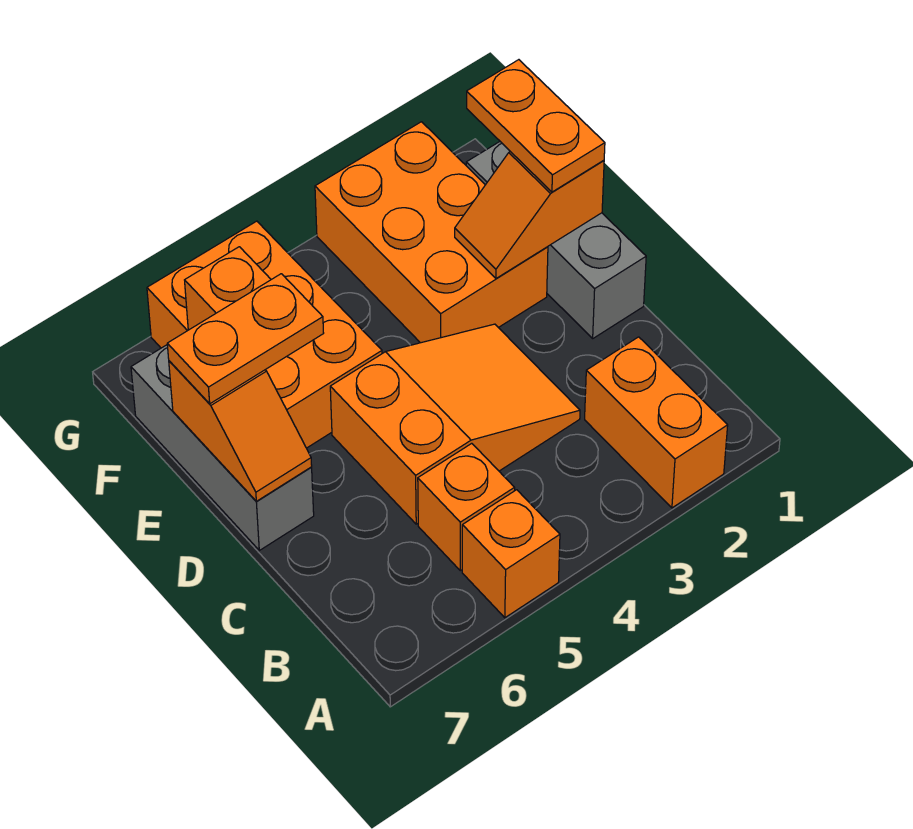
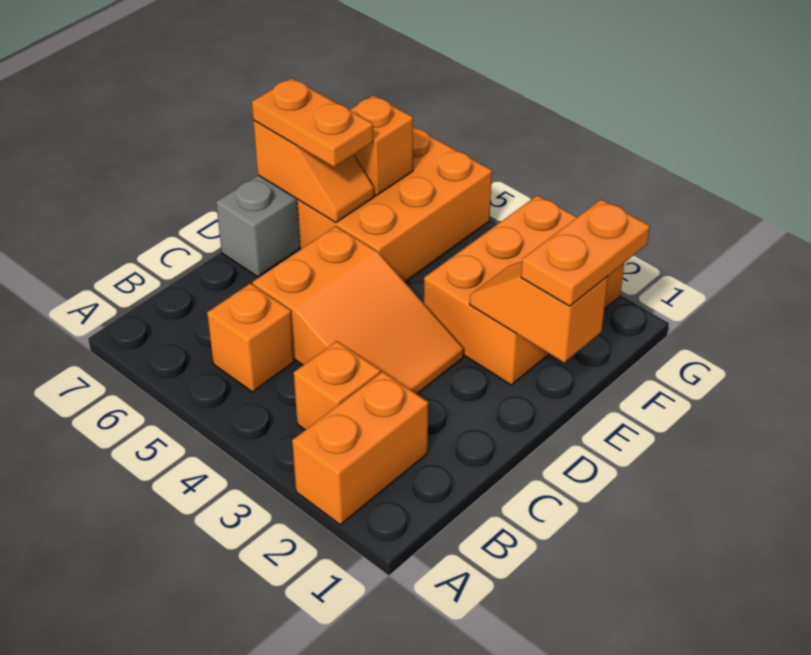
orange brick A5 level 1 -> orange brick B3 level 1
grey brick D1:F1 level 1 -> none
orange slope D7:E7 level 2 top E -> orange slope E6:E7 level 2 top 7

